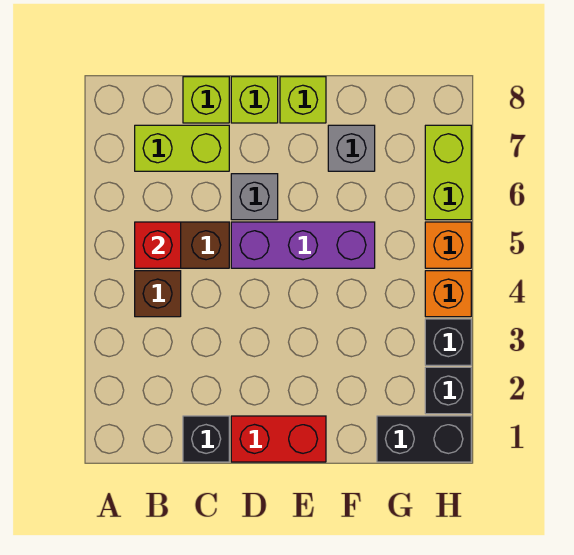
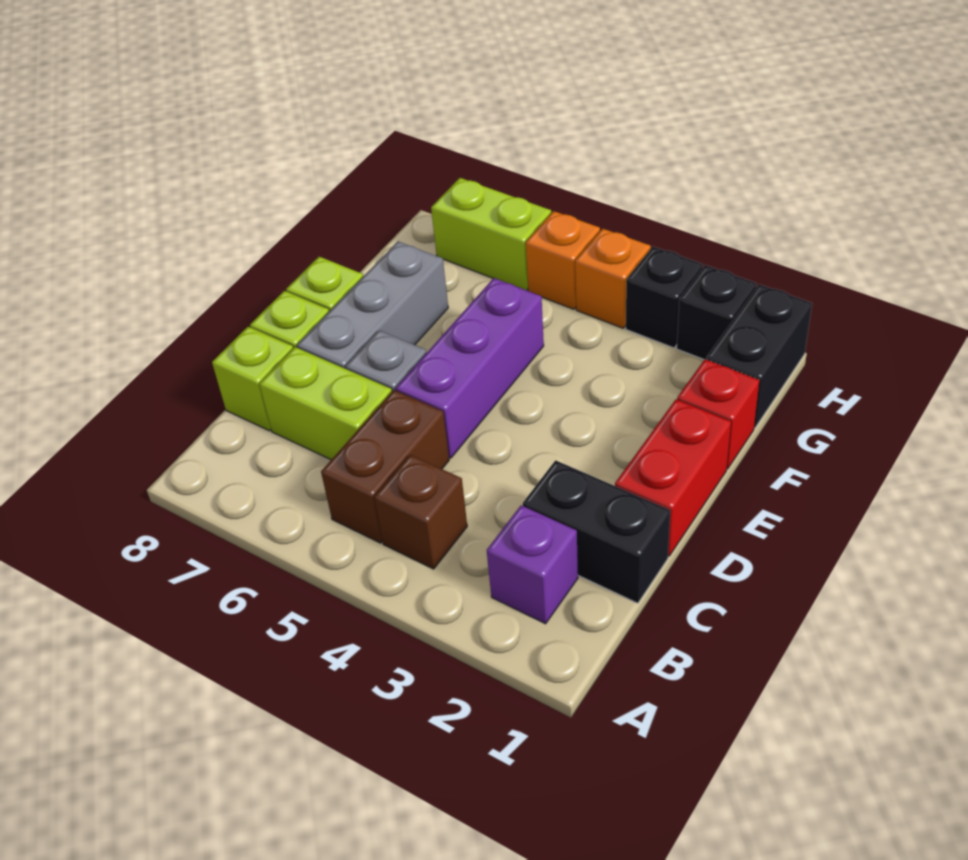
none -> purple brick B2 level 1
red brick B5 level 2 -> red brick F1 level 1
lime brick B7:C7 level 1 -> lime brick C6:C7 level 1
black brick C1 level 1 -> black brick C1:C2 level 1
grey brick F7 level 1 -> grey brick D7:F7 level 1

